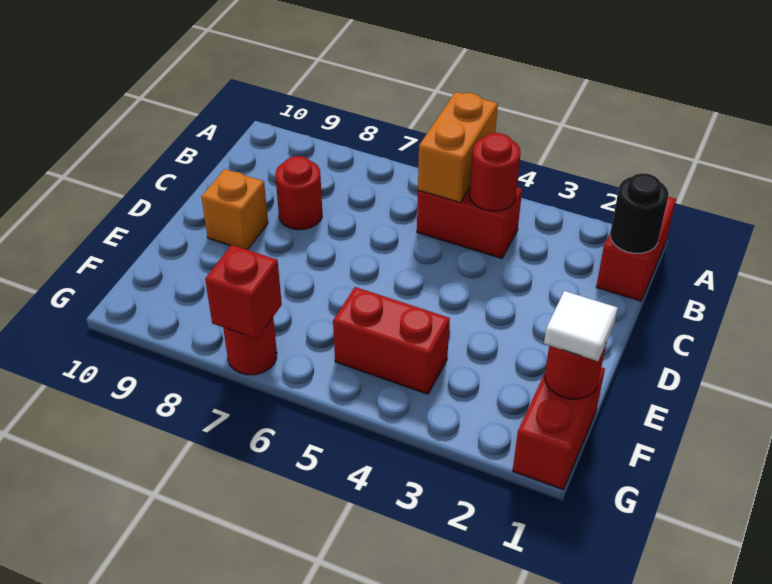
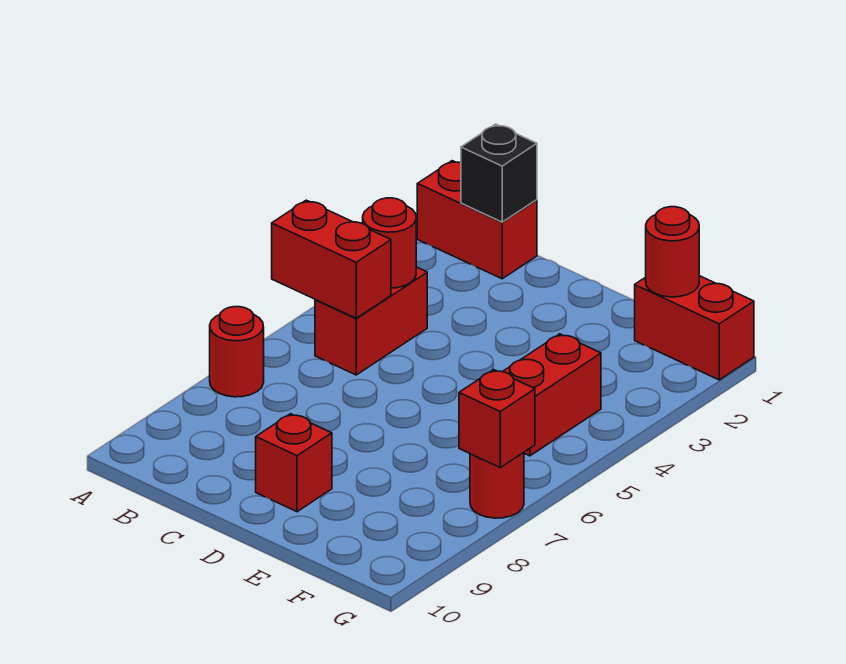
orange brick A5:B5 level 2 -> red brick A5:B5 level 2
black round brick B1 level 2 -> black brick B1 level 2
red round brick C8 level 1 -> red round brick A7 level 1
orange brick D9 level 1 -> red brick D9 level 1
white tile F1 level 3 -> none

